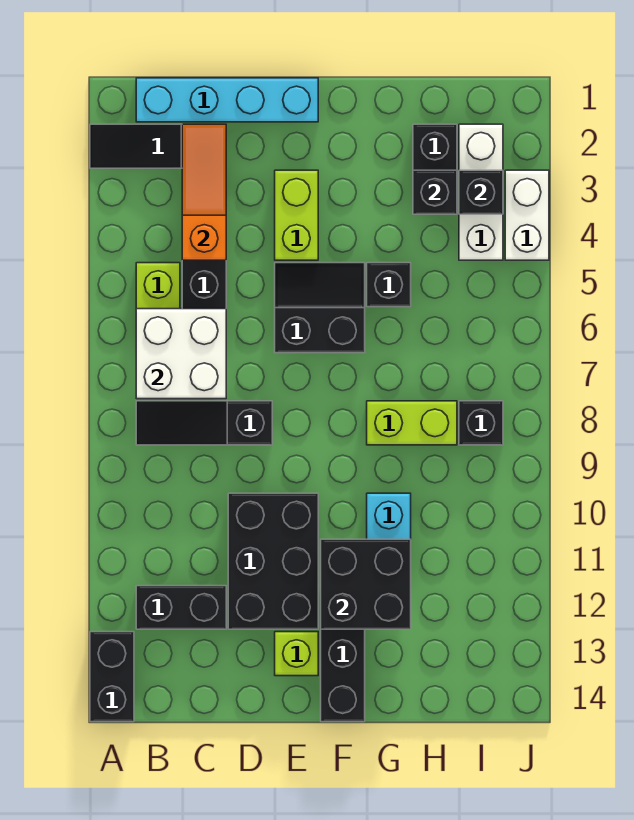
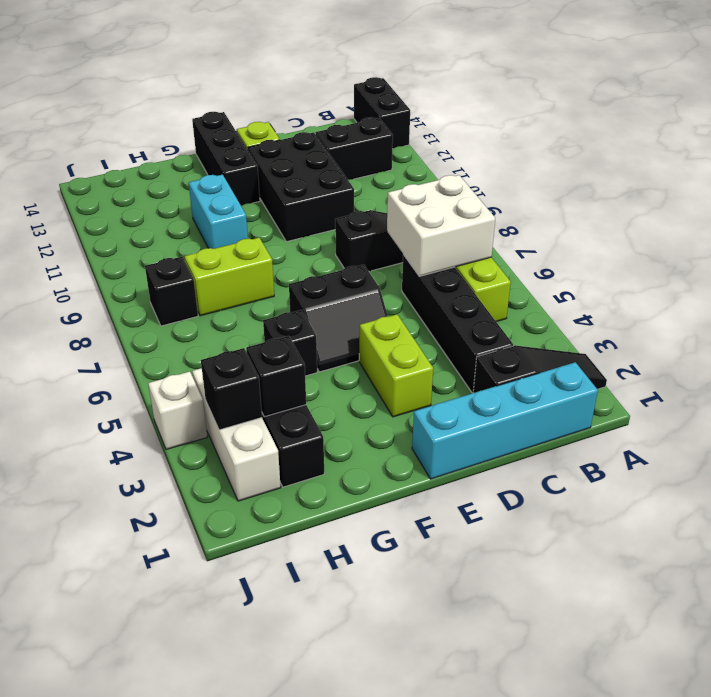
orange slope C2:C4 level 2 top 4 -> none
black brick F11:G12 level 2 -> none
white brick J3:J4 level 1 -> white brick J4 level 1

